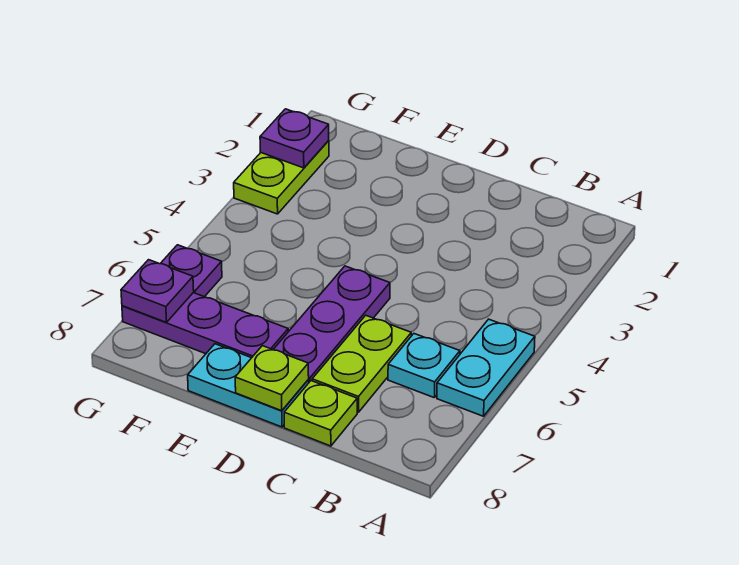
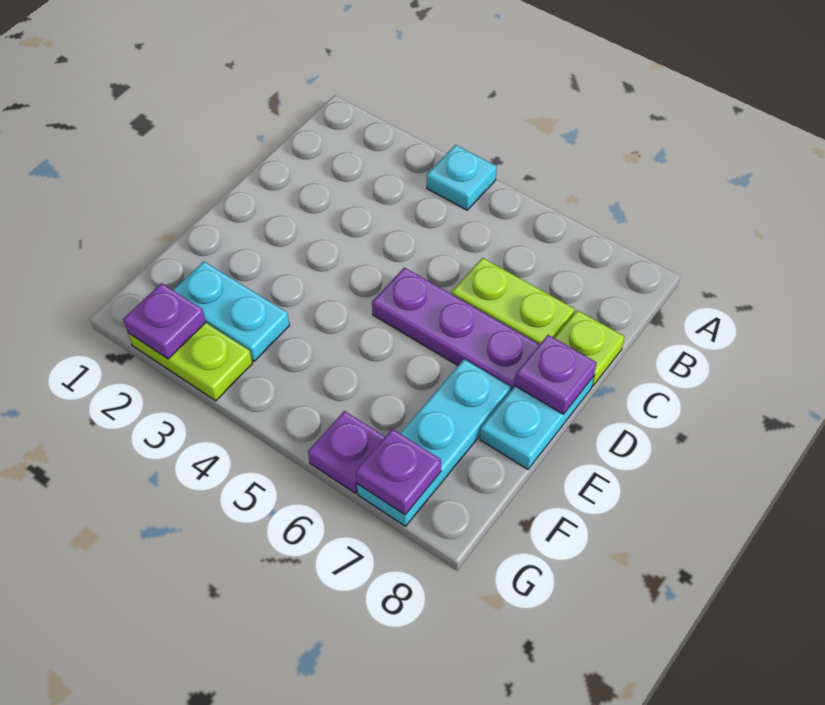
cyan plate A5:A6 level 1 -> cyan plate F2:F3 level 1
cyan plate B6 level 1 -> cyan plate A4 level 1
lime plate D8 level 2 -> purple plate D8 level 2
purple plate E7:G7 level 1 -> cyan plate E7:G7 level 1

